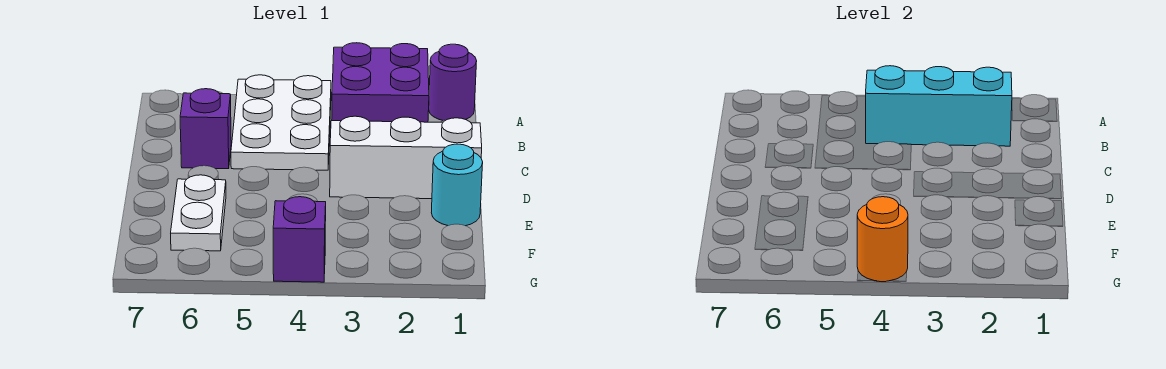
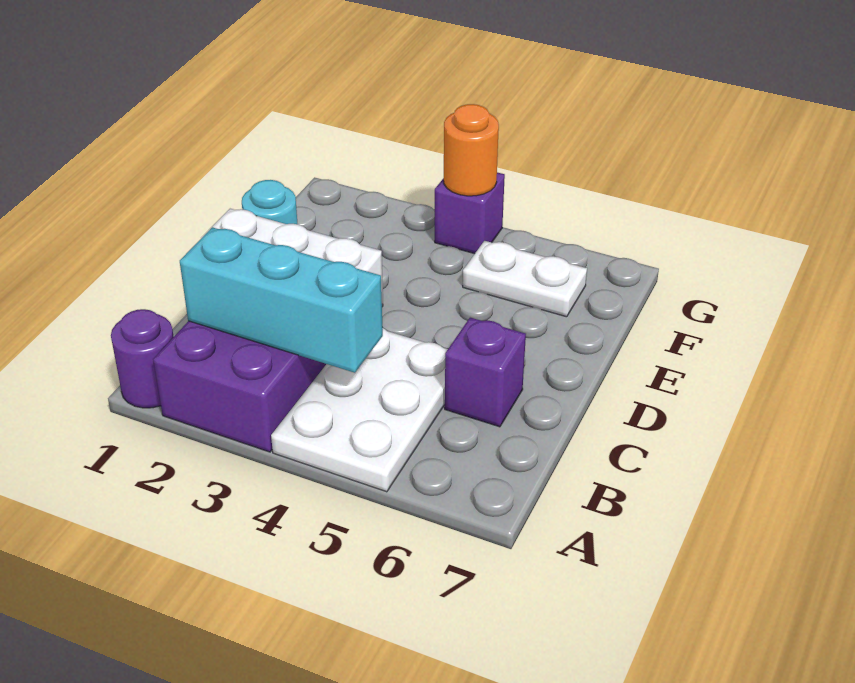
white plate E6:F6 level 1 -> white plate F5:F6 level 1

